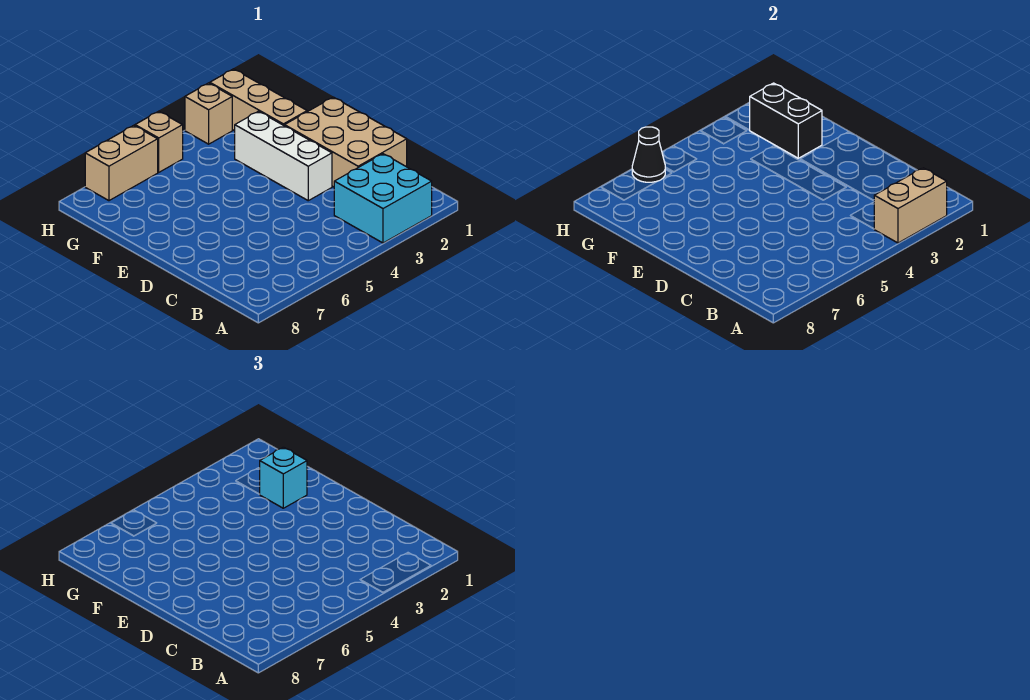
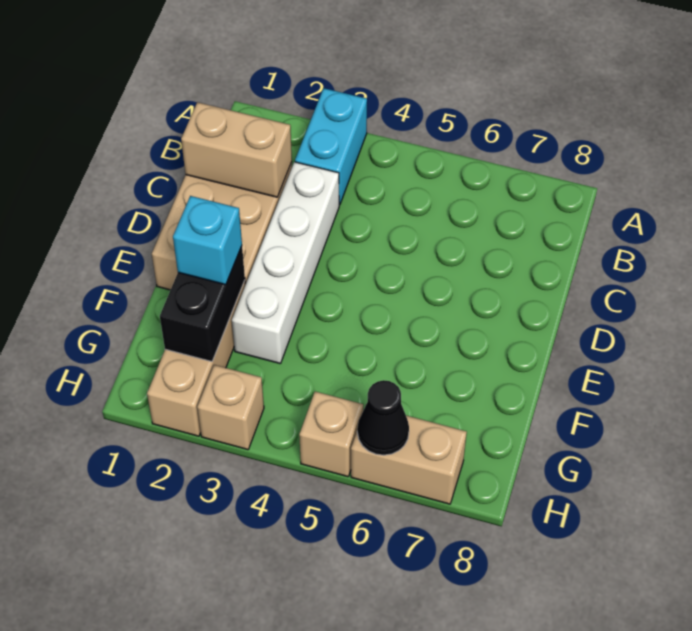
cyan brick A2:B3 level 1 -> cyan brick A3:B3 level 1
tan brick A2:A3 level 2 -> tan brick C1:C2 level 2
white brick D3:F3 level 1 -> white brick C3:F3 level 1

